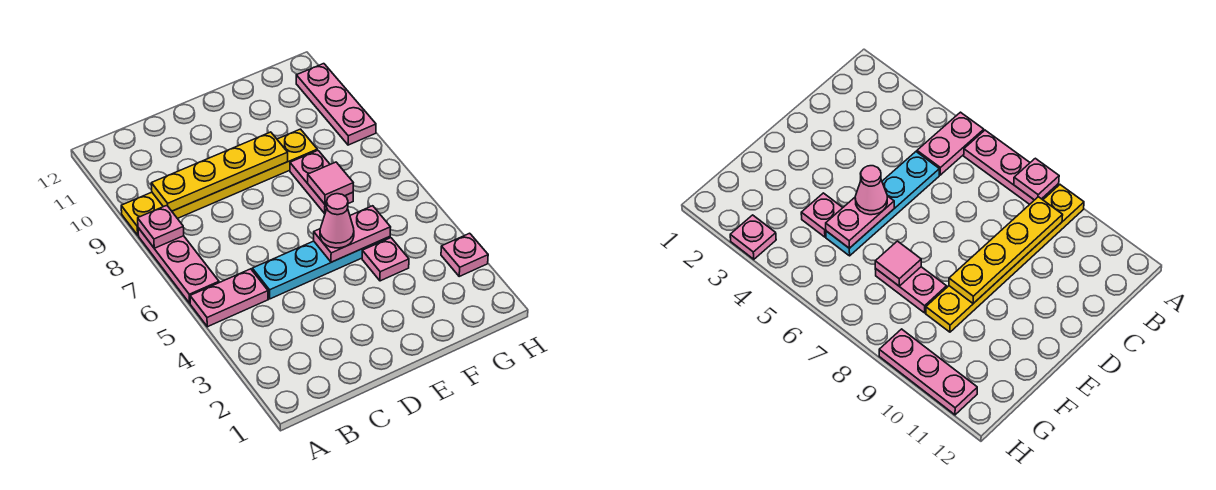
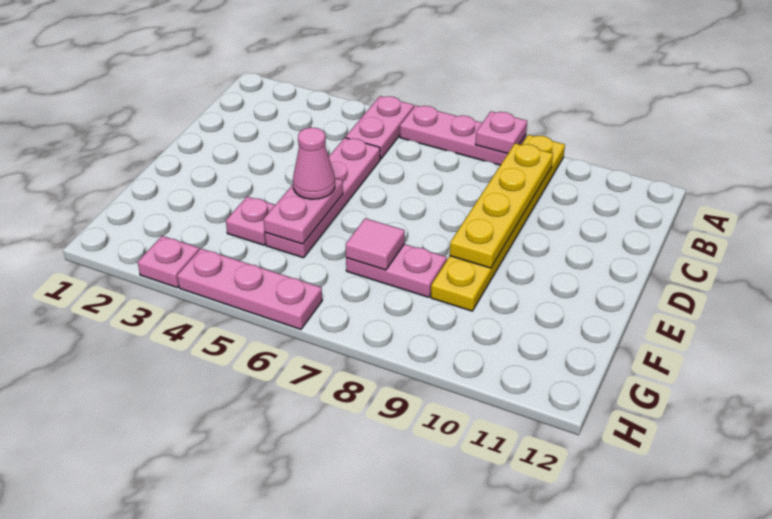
cyan plate C5:F5 level 1 -> pink plate C5:F5 level 1
pink plate H9:H11 level 1 -> pink plate H4:H6 level 1

